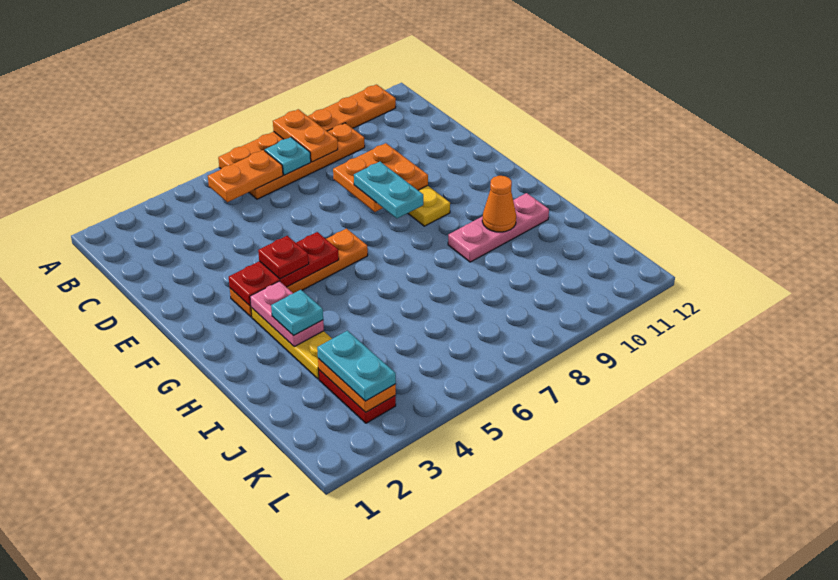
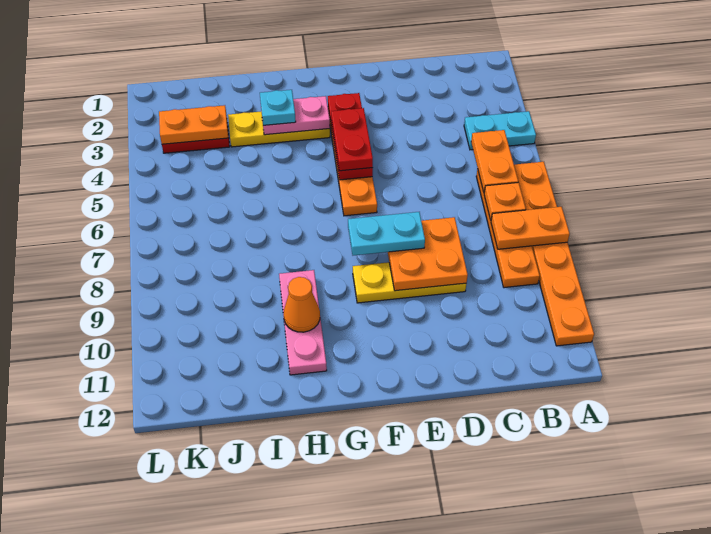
cyan plate B7 level 2 -> orange plate B7 level 2
red plate F4 level 3 -> red plate F4:F5 level 3
cyan plate J3:K3 level 3 -> cyan plate A4:B4 level 1

